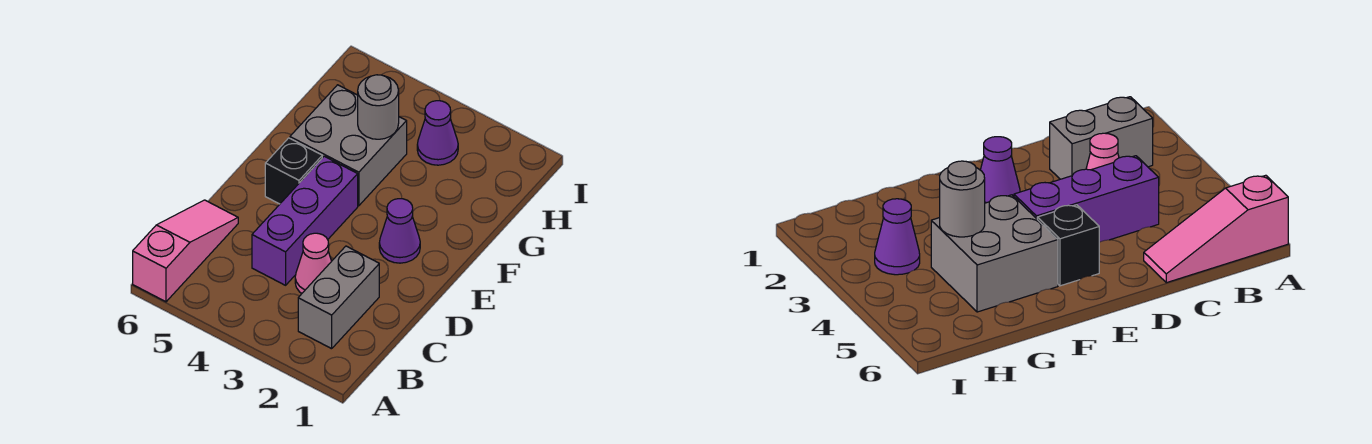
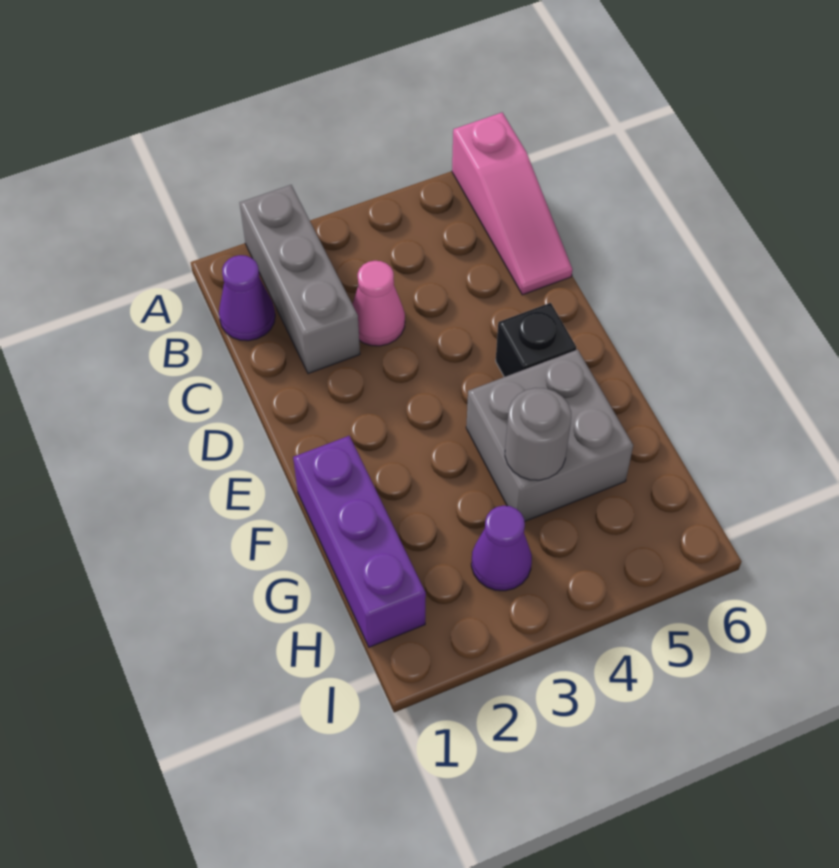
grey brick B2:C2 level 1 -> grey brick A2:C2 level 1
purple brick C4:E4 level 1 -> purple brick F1:H1 level 1
purple cone E2 level 1 -> purple cone B1 level 1

